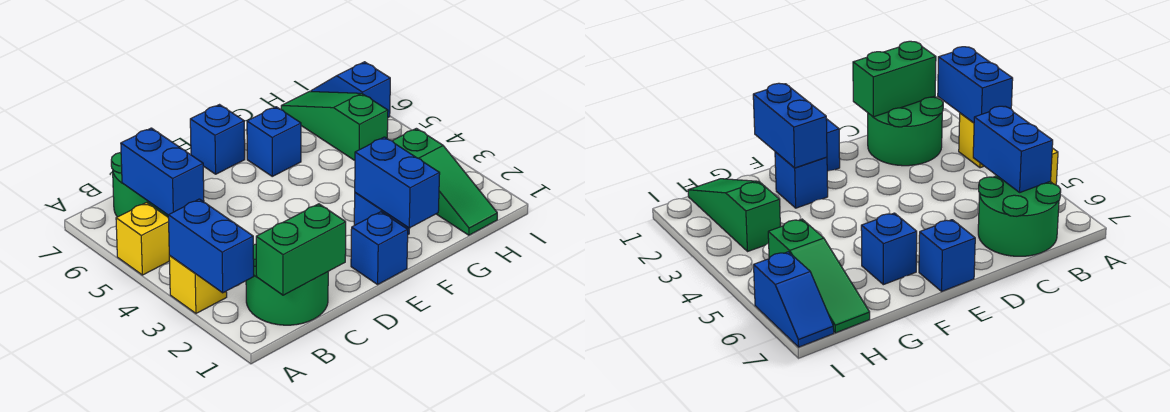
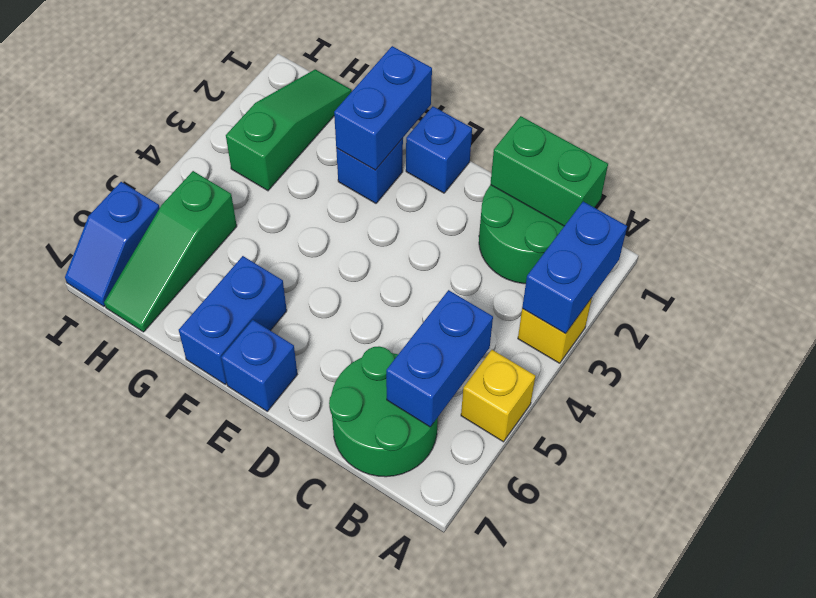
blue brick F6 level 1 -> blue brick F6:F7 level 1

